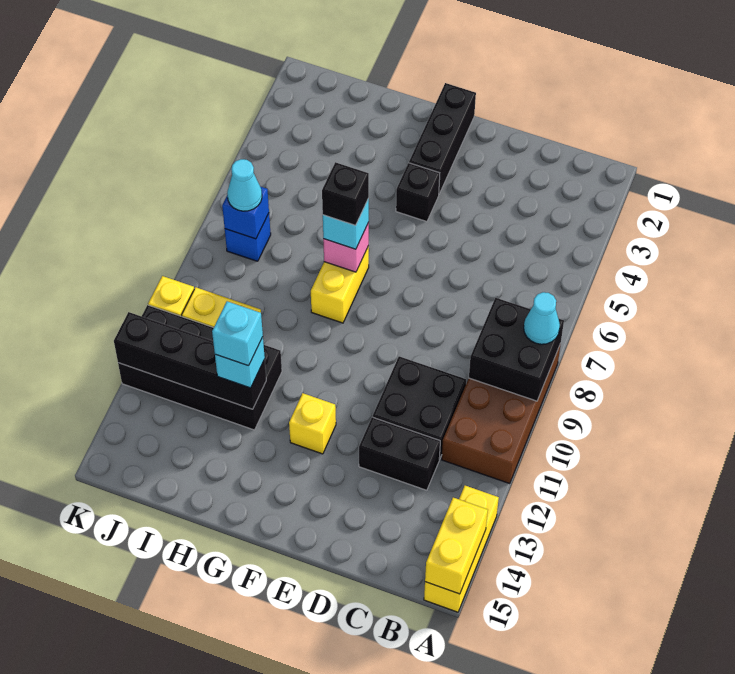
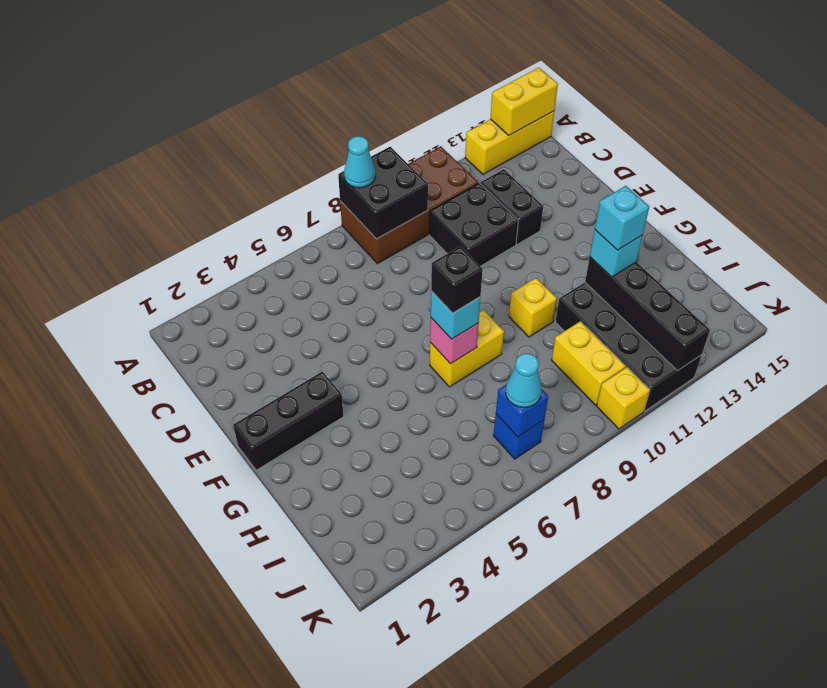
black brick F4 level 1 -> none
yellow brick F12 level 1 -> yellow brick G10 level 1

